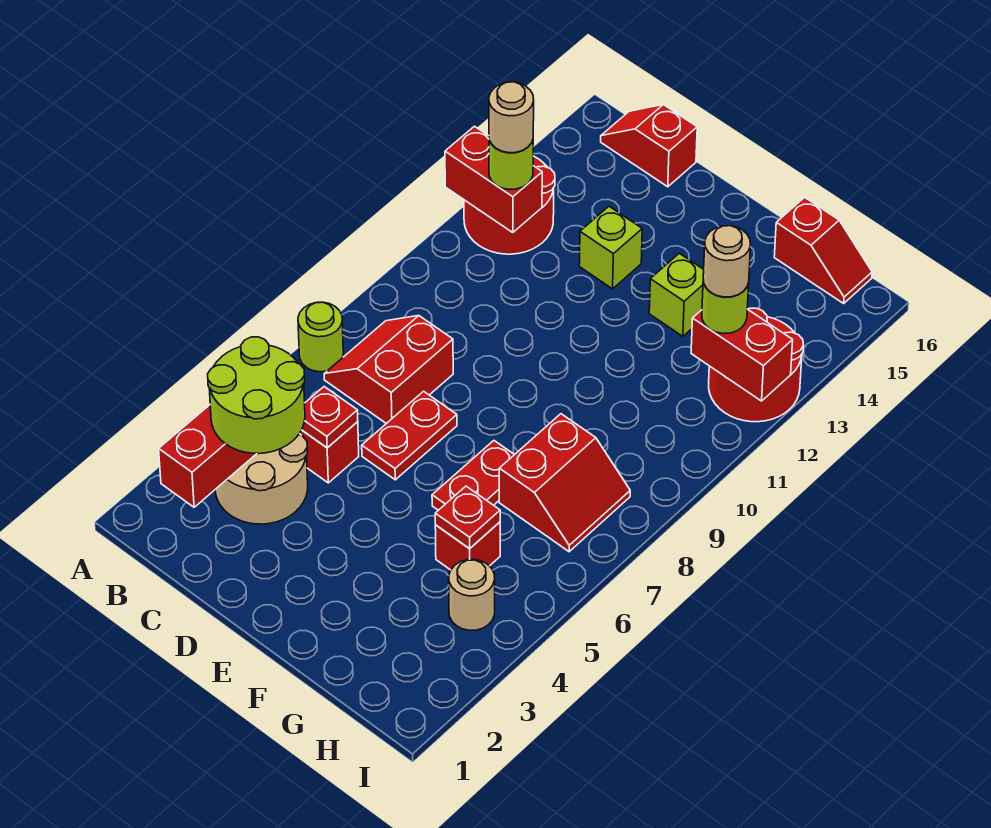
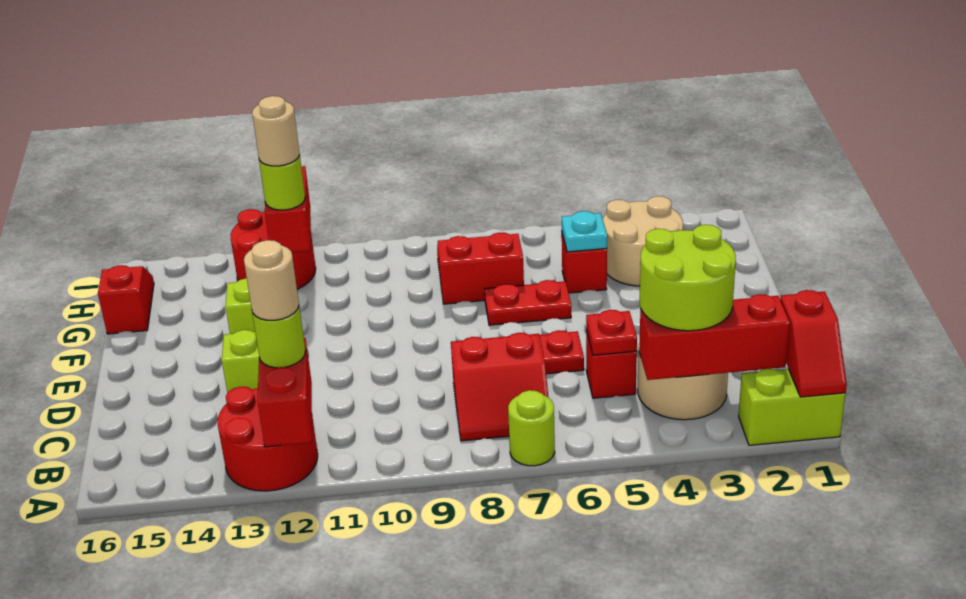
none -> lime brick A1:A2 level 1
red slope B16:C16 level 1 top C -> red slope A1:B1 level 2 top B
red plate G5 level 2 -> cyan plate G5 level 2
tan round brick H4 level 1 -> tan round brick G3:H4 level 1

